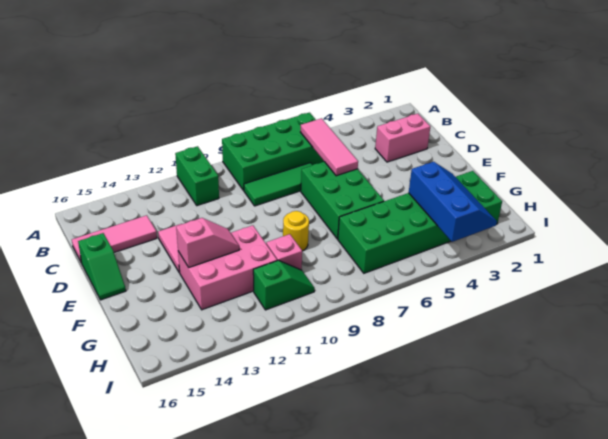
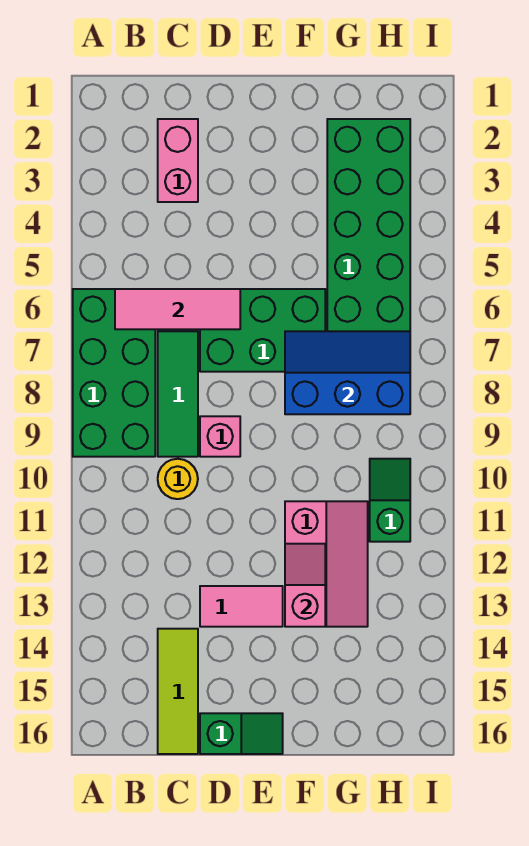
green brick A11:B11 level 1 -> none
pink tile C14:C16 level 1 -> lime tile C14:C16 level 1
yellow round brick F9 level 1 -> yellow round brick C10 level 1
pink brick F11:G13 level 1 -> pink slope F11:G13 level 1 top F
blue slope G3:I4 level 2 top 4 -> blue slope F7:H8 level 2 top 8
pink brick G10 level 1 -> pink brick D9 level 1

